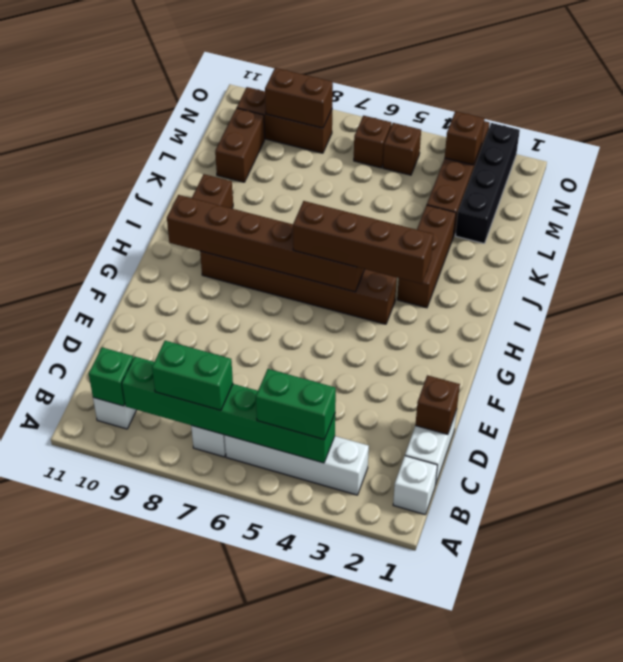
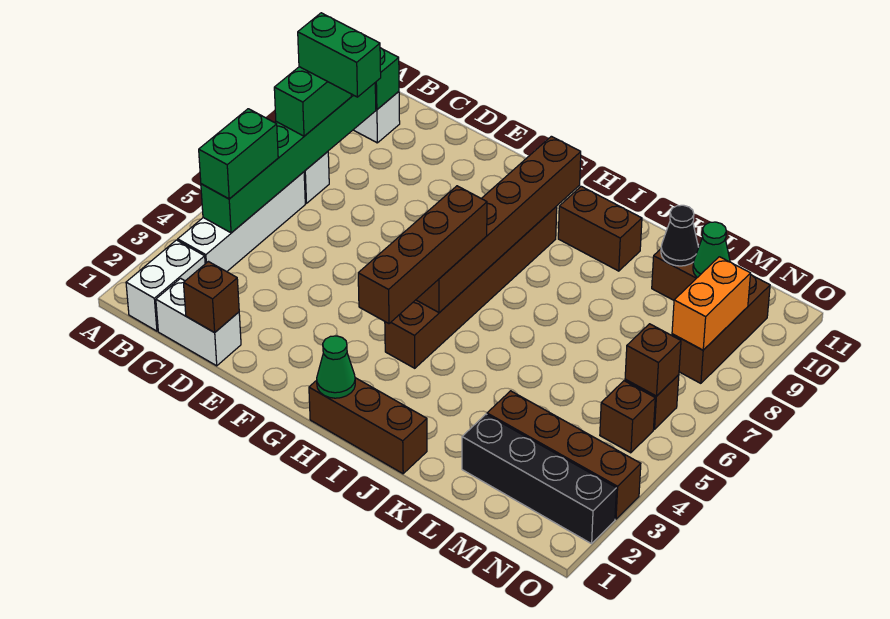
white brick B1 level 1 -> white brick B1:B2 level 1
none -> green brick B8:C8 level 4
none -> green cone H1 level 2
brown brick I3:K3 level 1 -> brown brick H1:J1 level 1
none -> black cone L10 level 2
none -> green cone M10 level 2
brown brick N3 level 2 -> brown brick N6 level 2
brown brick N8:N9 level 2 -> orange brick N8:N9 level 2

